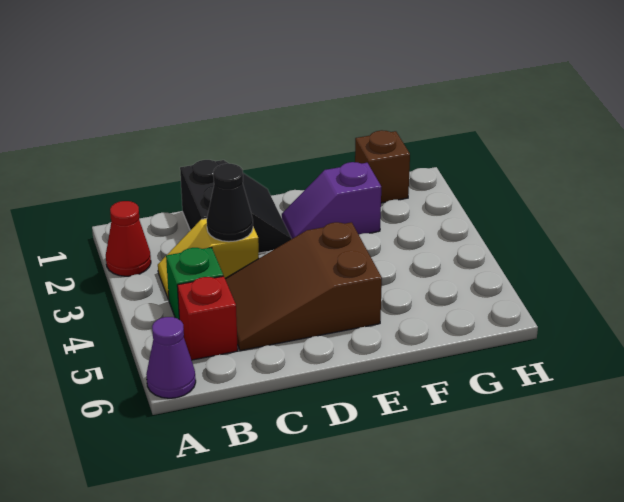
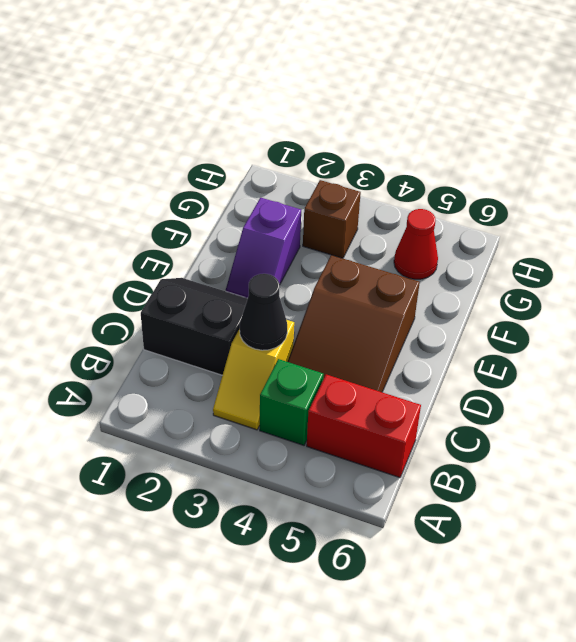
red cone A2 level 1 -> red cone G5 level 1
purple cone A6 level 1 -> none
red brick B5 level 1 -> red brick B5:B6 level 1
brown brick G1 level 1 -> brown brick G3 level 1

